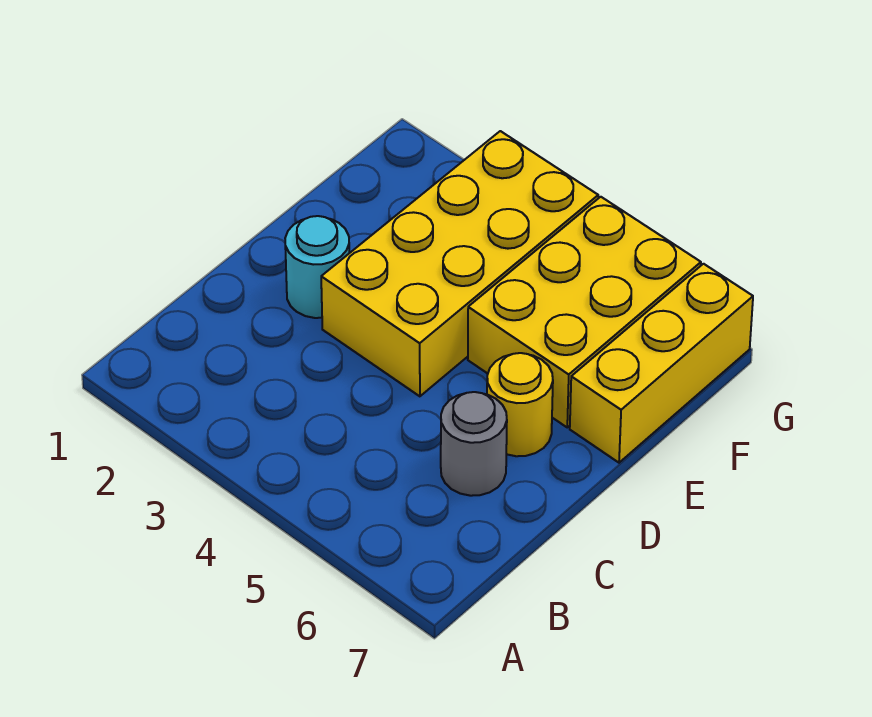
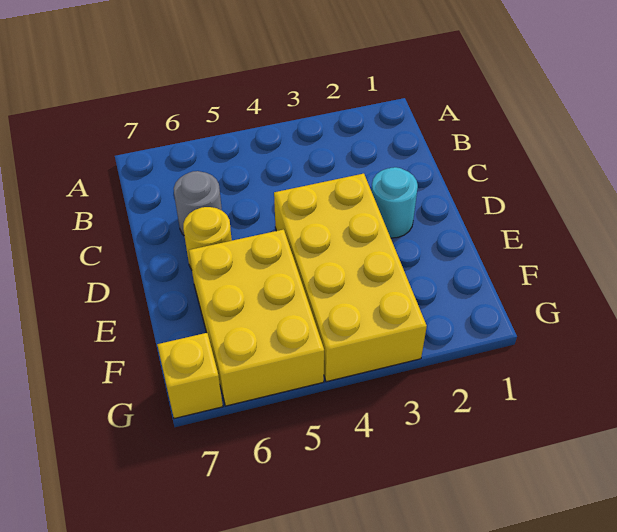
yellow brick E7:G7 level 1 -> yellow brick G7 level 1

